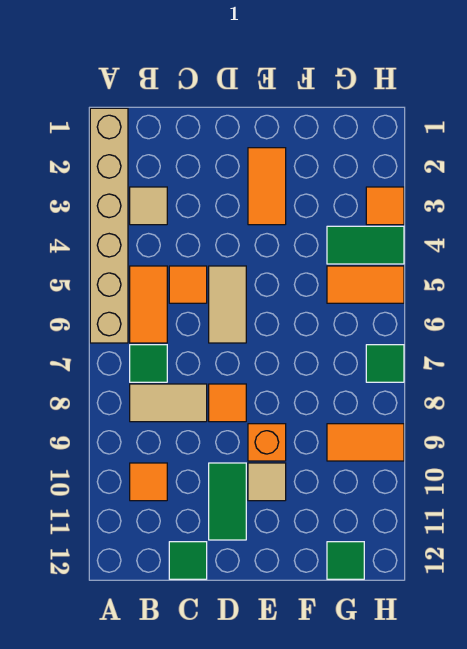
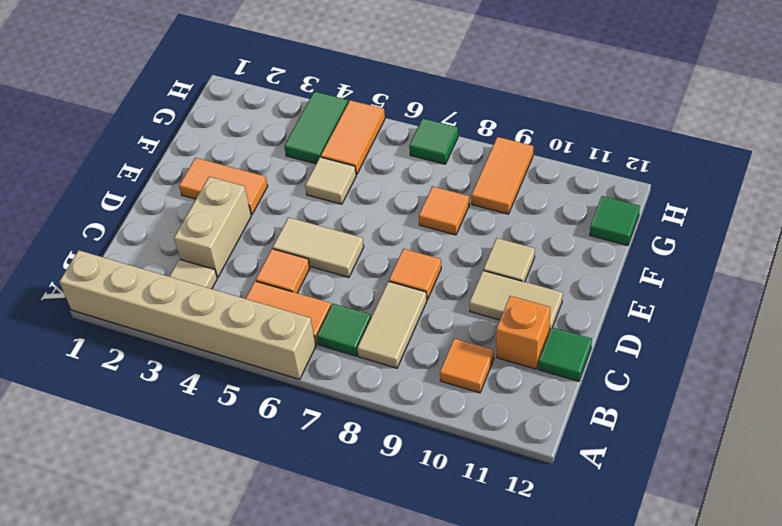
none -> tan brick C3:D3 level 1
green tile D10:D11 level 1 -> tan tile D10:D11 level 1
orange brick E9 level 1 -> orange brick C11 level 1
none -> tan tile F5 level 1
orange tile H3 level 1 -> orange tile F8 level 1

